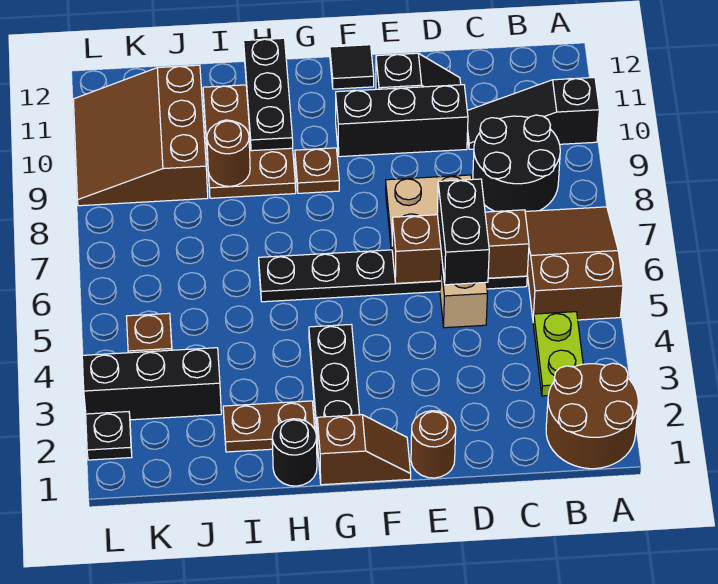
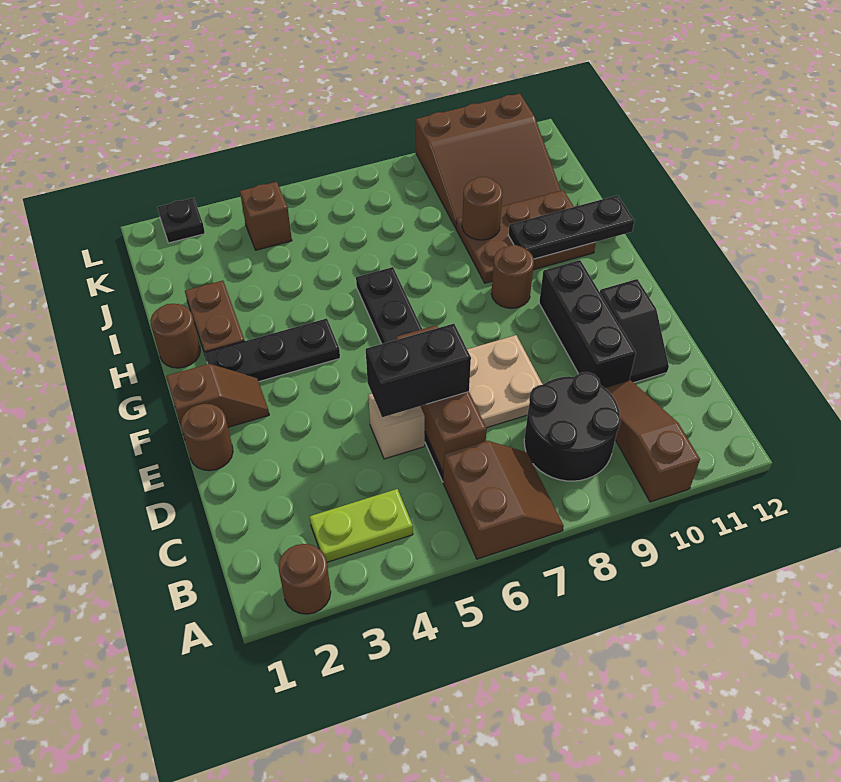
brown round brick A1:B2 level 1 -> brown round brick A2 level 1
brown slope A5:B7 level 1 top 5 -> brown slope A6:B7 level 1 top 6
black slope A10:C10 level 1 top A -> brown slope A10:C10 level 1 top A
brown slope F1:G1 level 1 top G -> brown slope F1:F2 level 1 top 1
black tile F12 level 1 -> none
brown plate G9 level 1 -> brown round brick G9 level 1
black round brick H1 level 1 -> brown round brick H1 level 1
black brick J3:L3 level 1 -> none
brown slope J9:L11 level 1 top J -> brown slope J9:L11 level 1 top L

